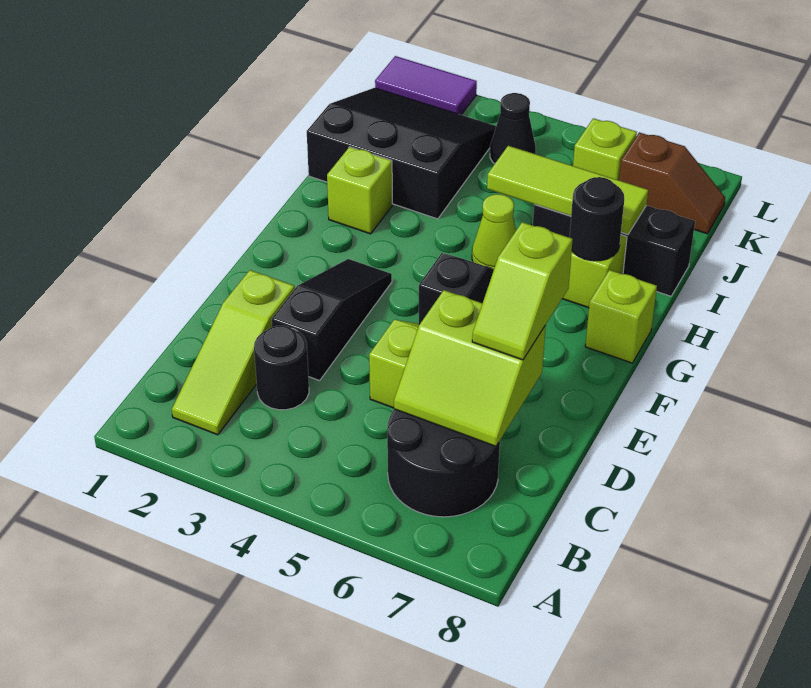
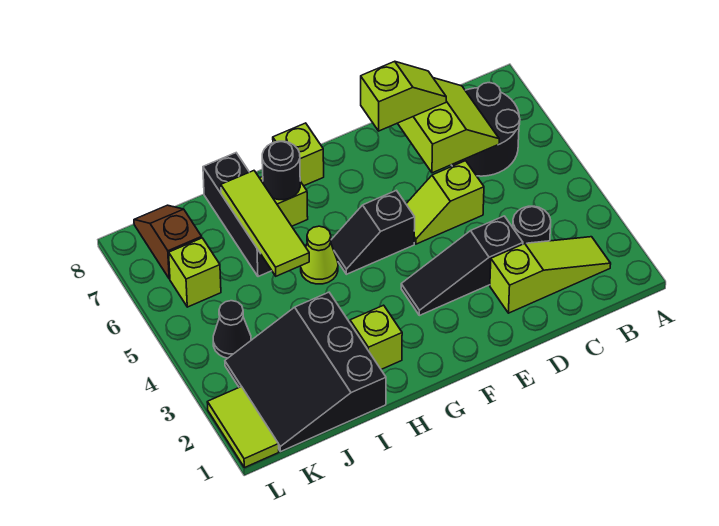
purple tile L1:L2 level 1 -> lime tile L1:L2 level 1

